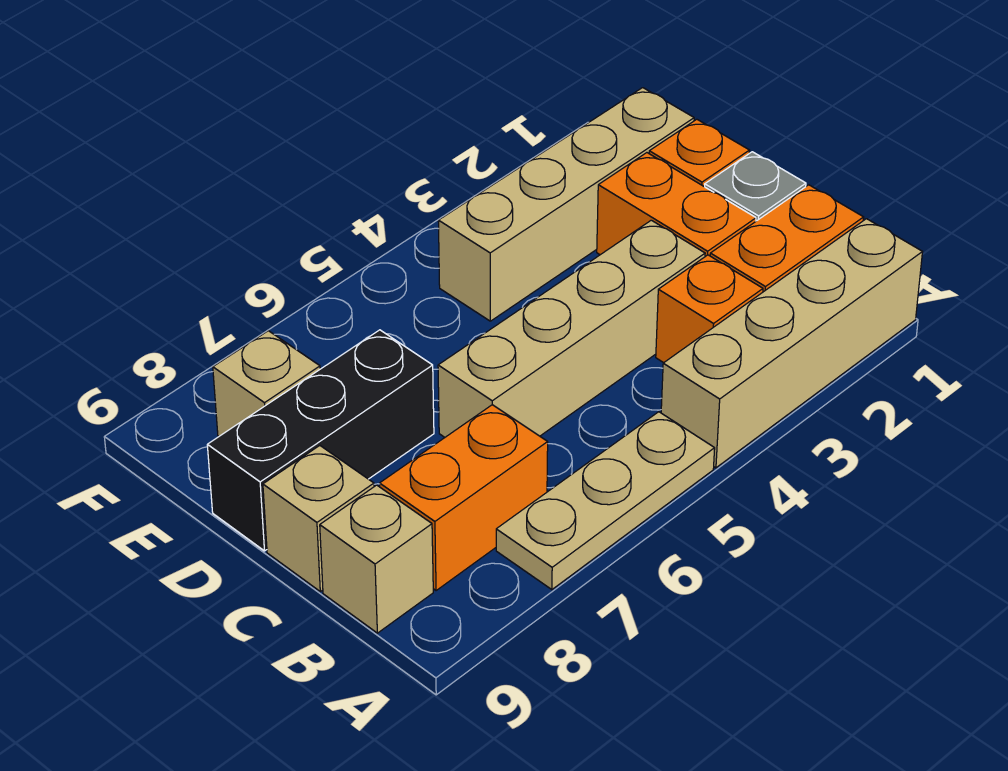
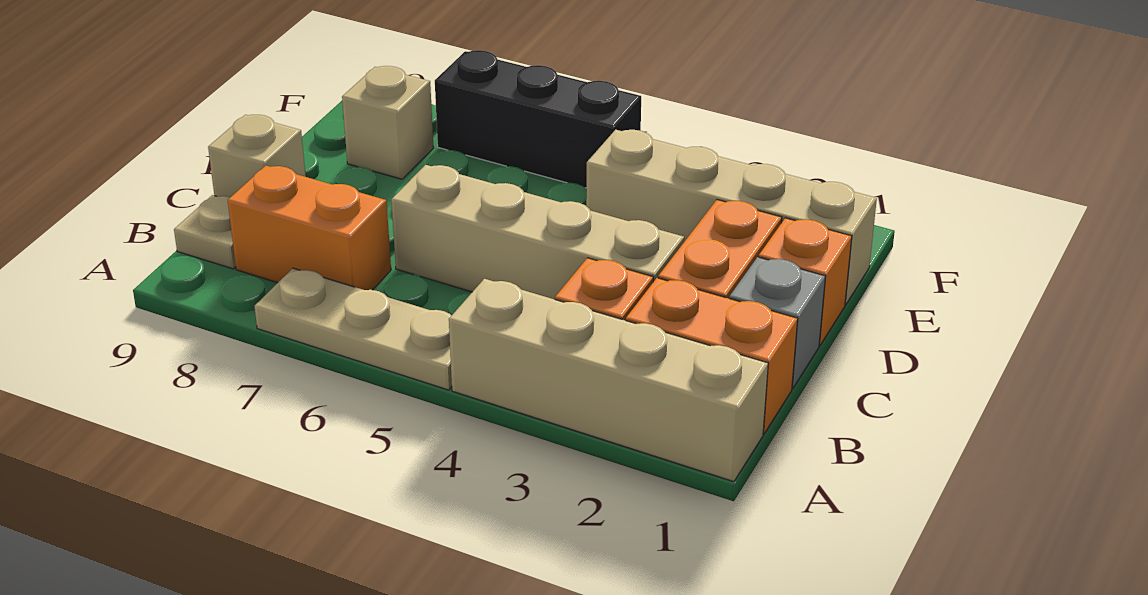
tan brick B9 level 1 -> tan plate B9 level 1
black brick D7:D9 level 1 -> black brick F5:F7 level 1

